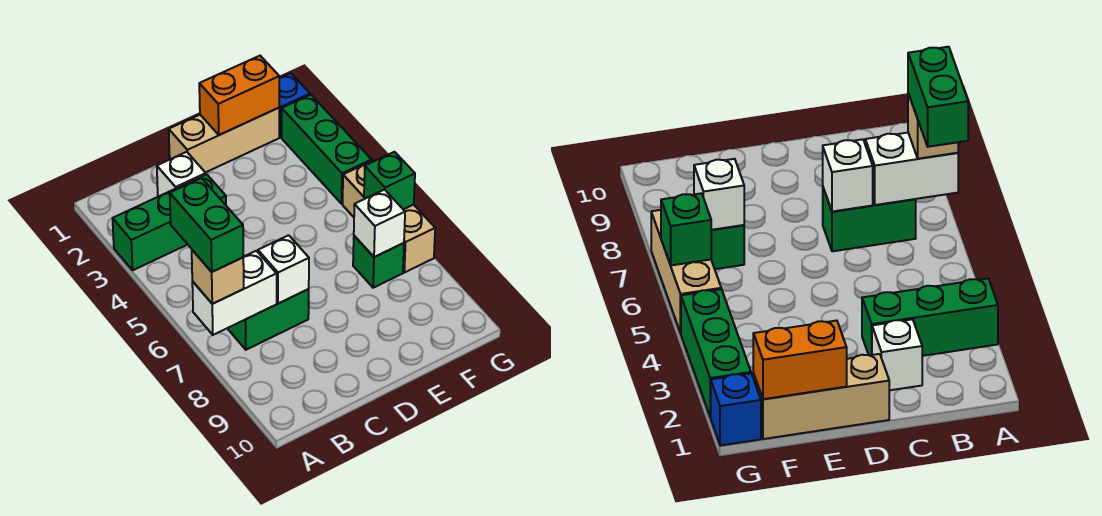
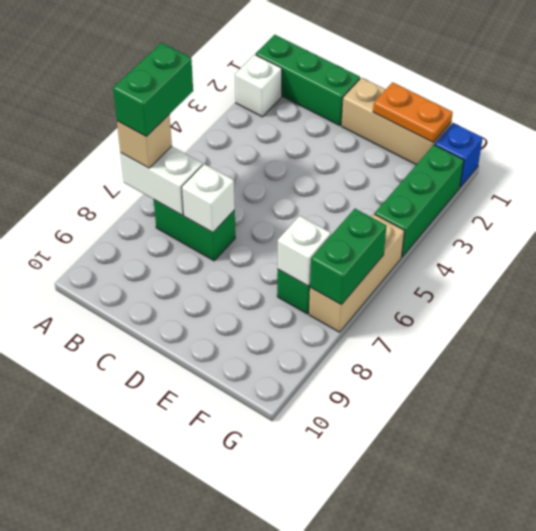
green brick A3:C3 level 1 -> green brick A1:C1 level 1
white brick C2 level 1 -> white brick A2 level 1
orange brick E1:F1 level 2 -> orange plate E1:F1 level 2
green brick G6 level 2 -> green brick G6:G7 level 2

